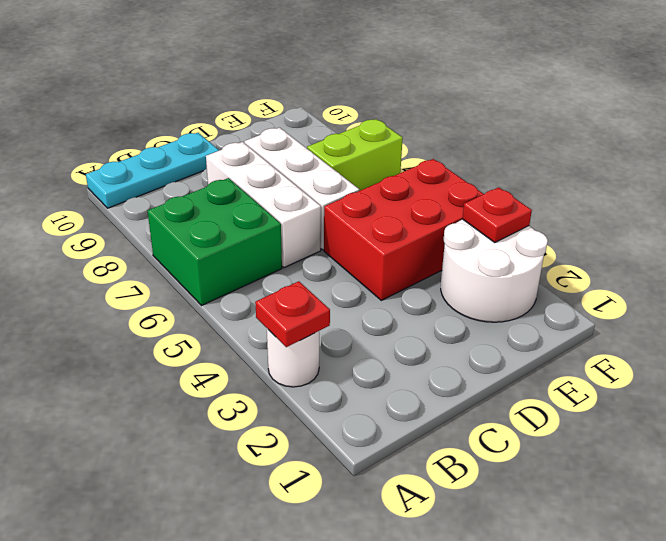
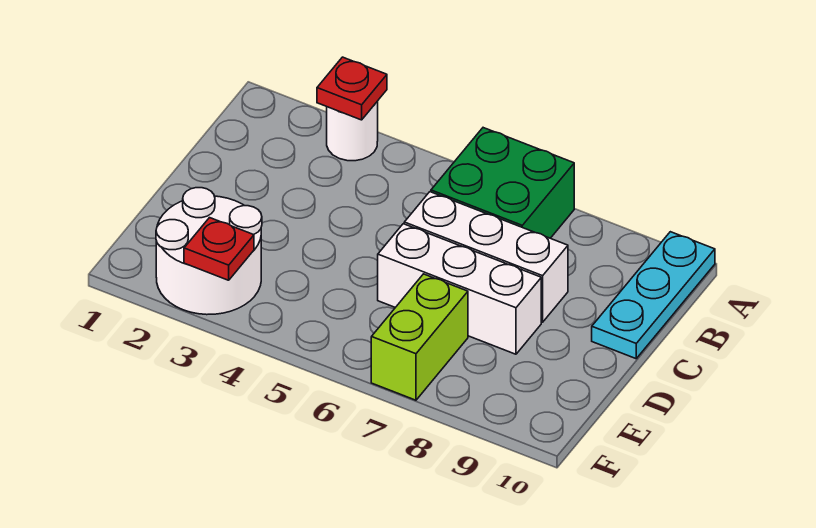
red brick D4:F5 level 1 -> none

